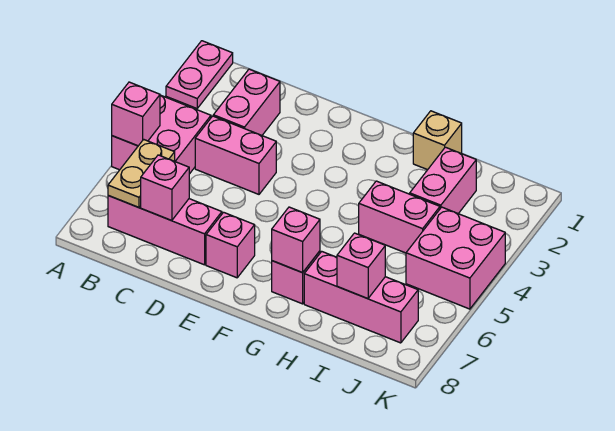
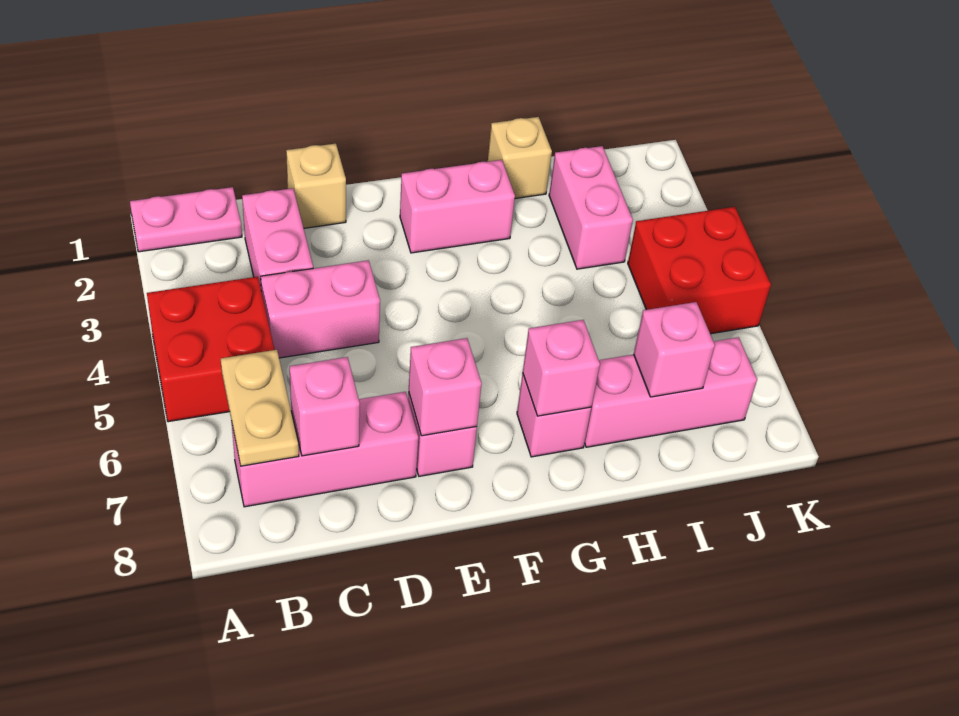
pink plate A1:A2 level 1 -> pink plate A1:B1 level 1
pink brick A4:B5 level 1 -> red brick A4:B5 level 1
pink brick A5 level 2 -> pink brick E7 level 2
none -> tan brick D1 level 1
pink brick H4:I4 level 1 -> pink brick F2:G2 level 1
pink brick J4:K5 level 1 -> red brick J4:K5 level 1

